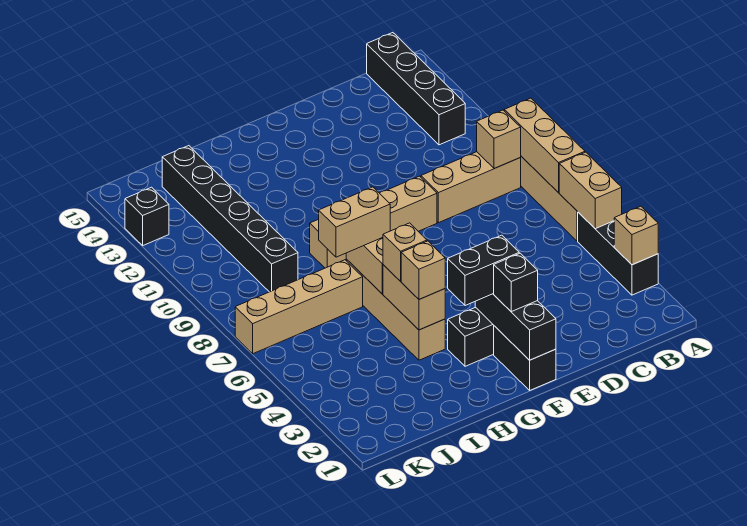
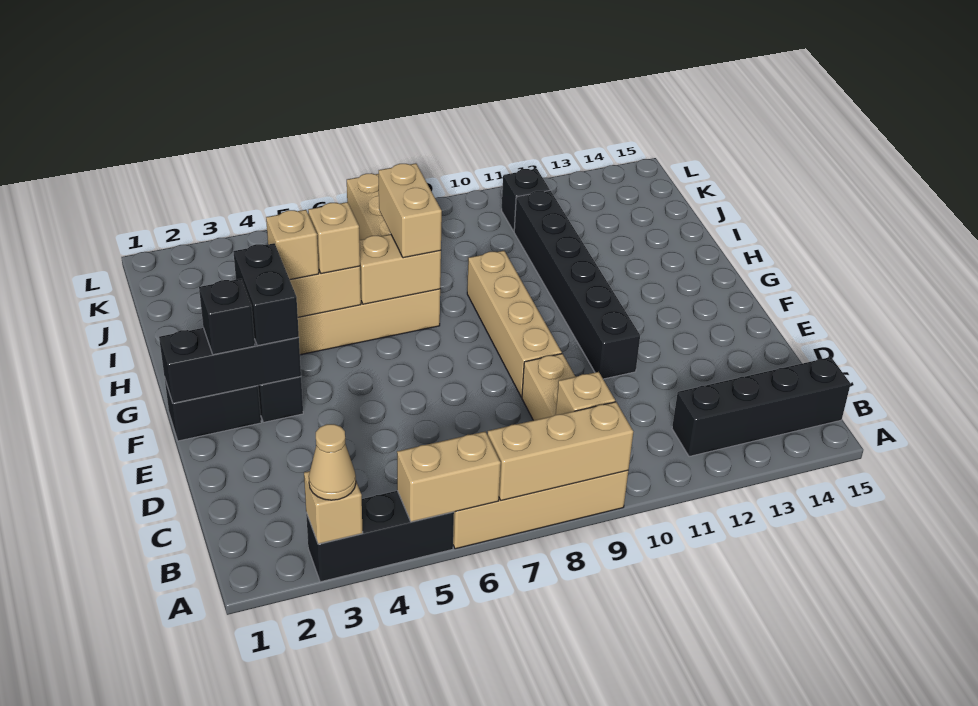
none -> tan cone A3 level 3
black brick J9:J14 level 1 -> black brick E11:J11 level 1
black brick L13 level 1 -> black brick K11 level 1

